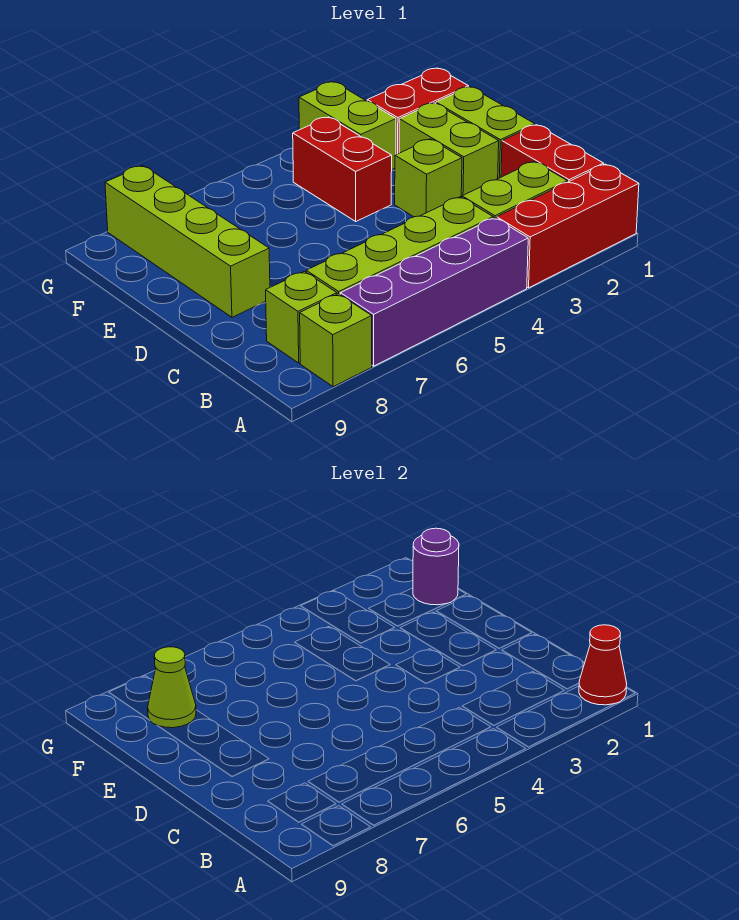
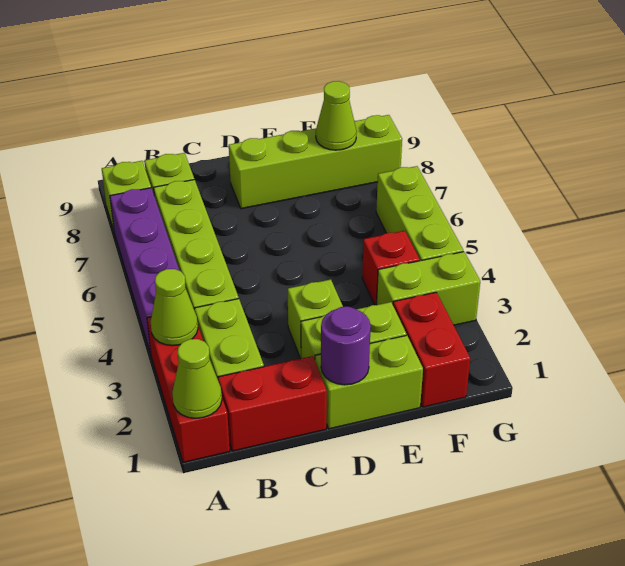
red cone A1 level 2 -> lime cone A1 level 2
none -> lime cone A3 level 2
red brick E4:F4 level 1 -> red brick F4 level 1
purple round brick F1 level 2 -> purple round brick D1 level 2
none -> lime brick G4:G6 level 1

